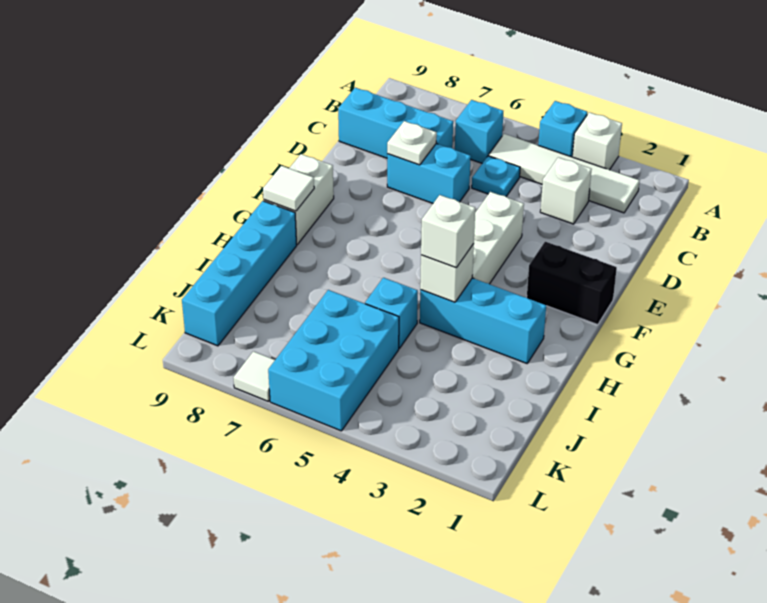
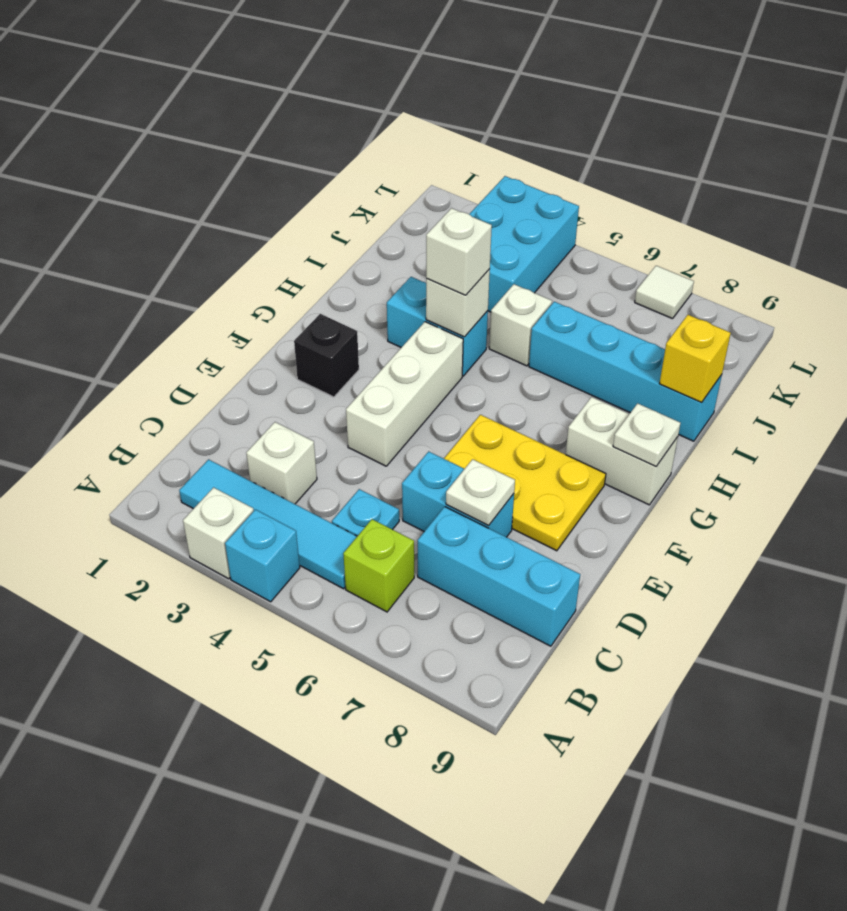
white tile B2:B5 level 1 -> cyan tile B2:B5 level 1
cyan brick B6 level 1 -> lime brick B6 level 1
none -> yellow plate E6:F8 level 1
black brick F1:F2 level 1 -> black brick F2 level 1
white brick F9:G9 level 1 -> white brick G8:G9 level 1
white tile G9 level 2 -> white plate G9 level 2
cyan brick H2:H4 level 1 -> cyan brick H3:H4 level 1
cyan brick H9:K9 level 1 -> cyan brick I6:I9 level 1
cyan brick I5 level 1 -> white brick I5 level 1
none -> yellow brick I9 level 2
cyan brick J5:L6 level 1 -> cyan brick J3:L4 level 1

